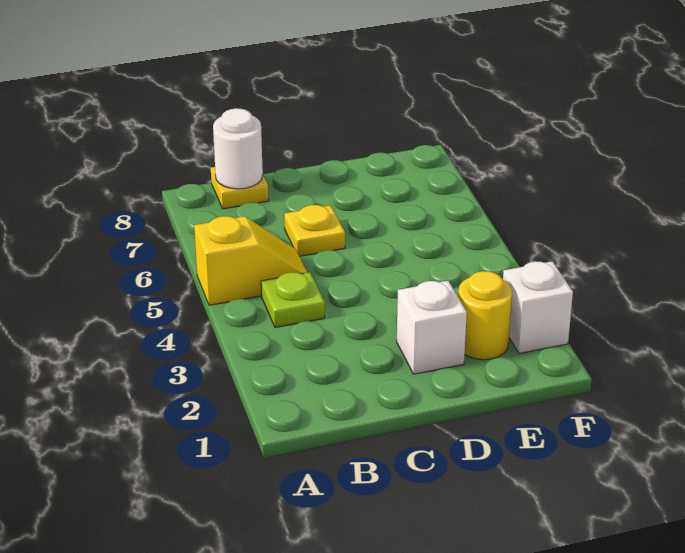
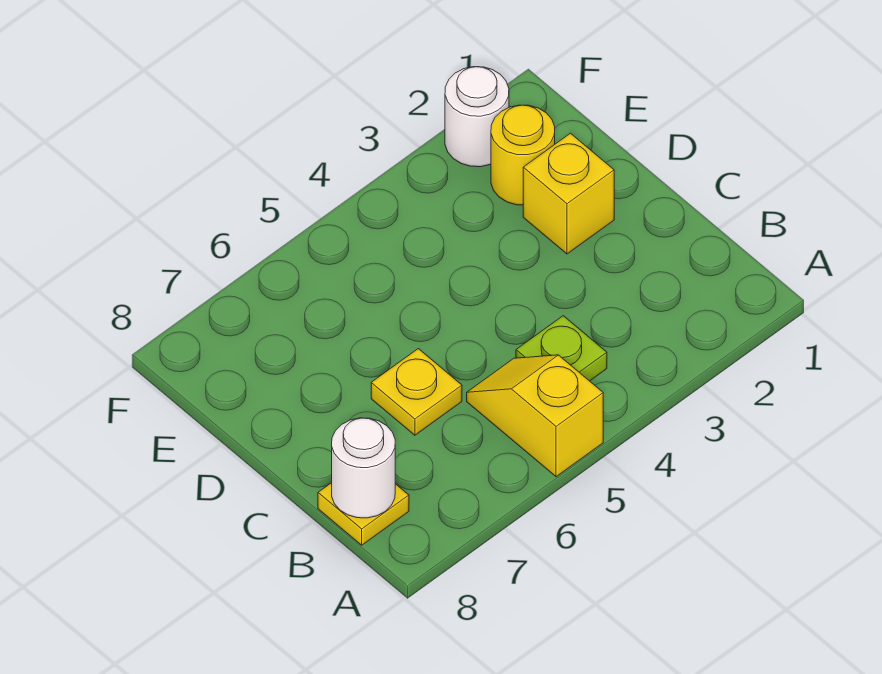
white brick D2 level 1 -> yellow brick D2 level 1
white brick F2 level 1 -> white round brick F2 level 1

